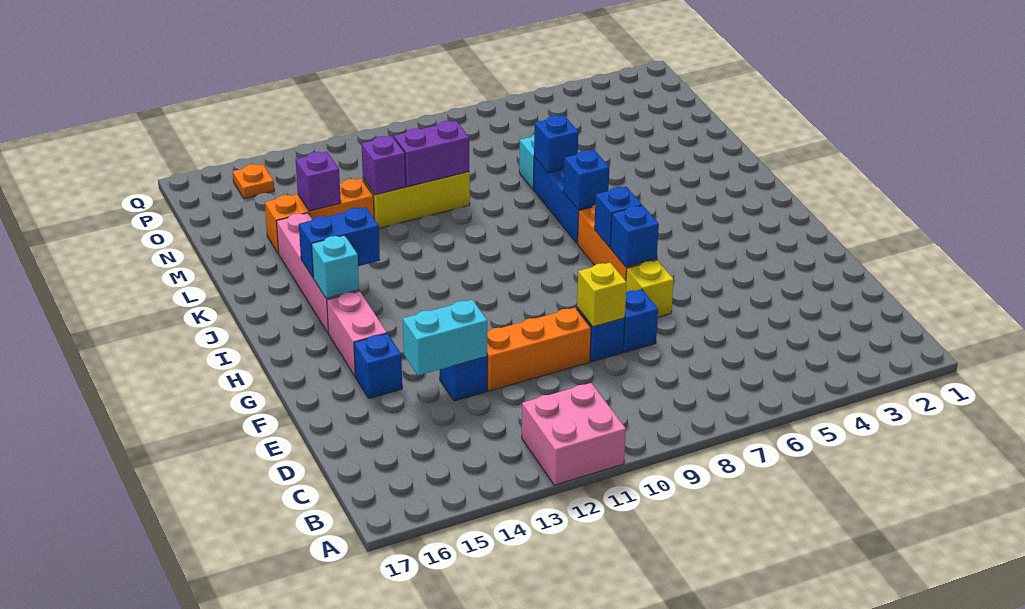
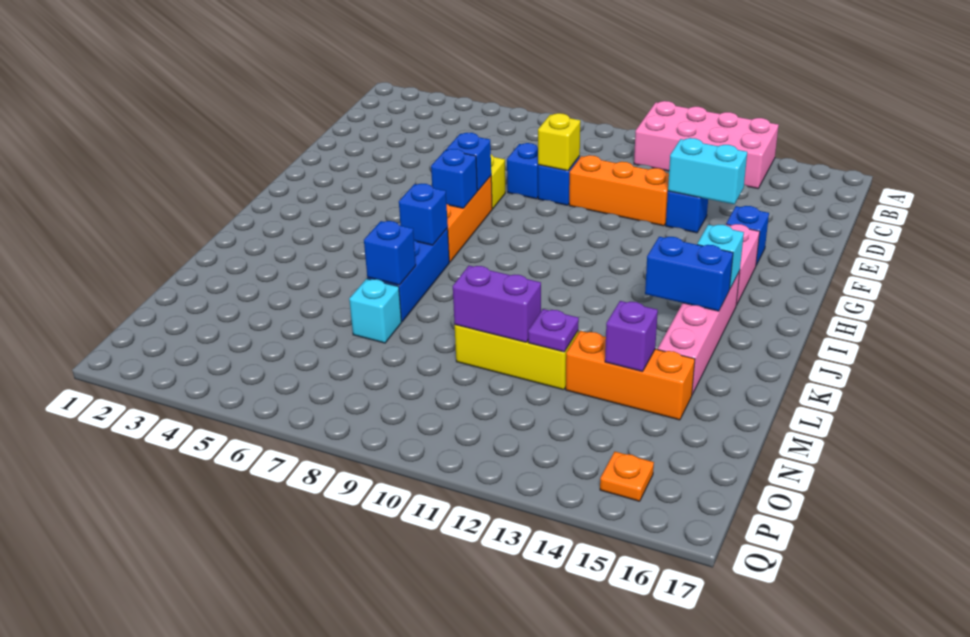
pink brick A11:B12 level 1 -> pink brick A11:B14 level 1
purple brick M12 level 2 -> purple plate M12 level 2

